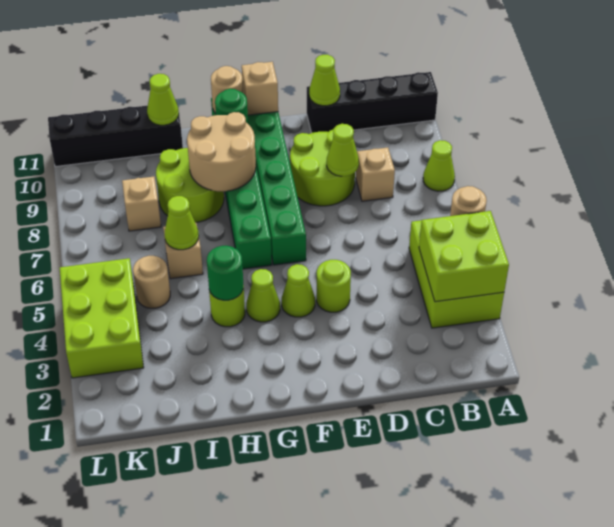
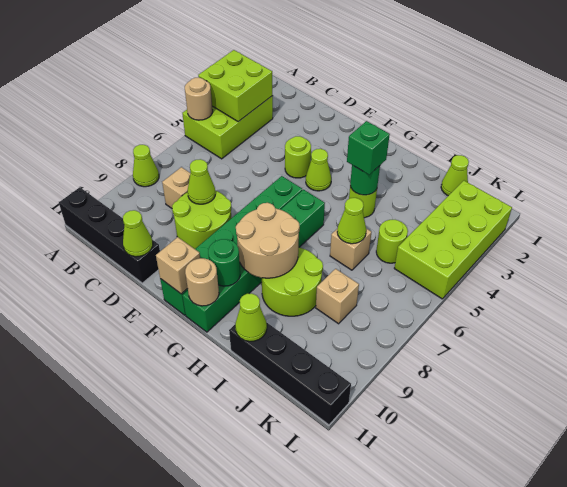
lime cone G4 level 1 -> lime cone J1 level 1
none -> green brick H4 level 3
tan round brick J5 level 1 -> lime round brick J5 level 1
lime brick K3:L5 level 1 -> lime brick K2:L5 level 1

